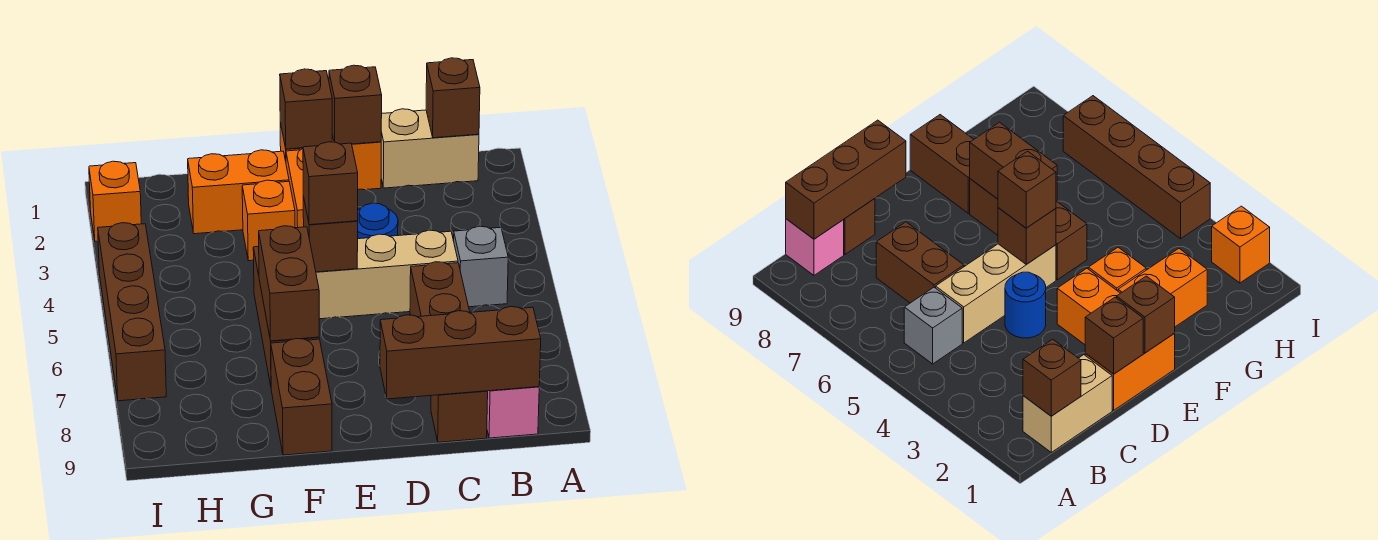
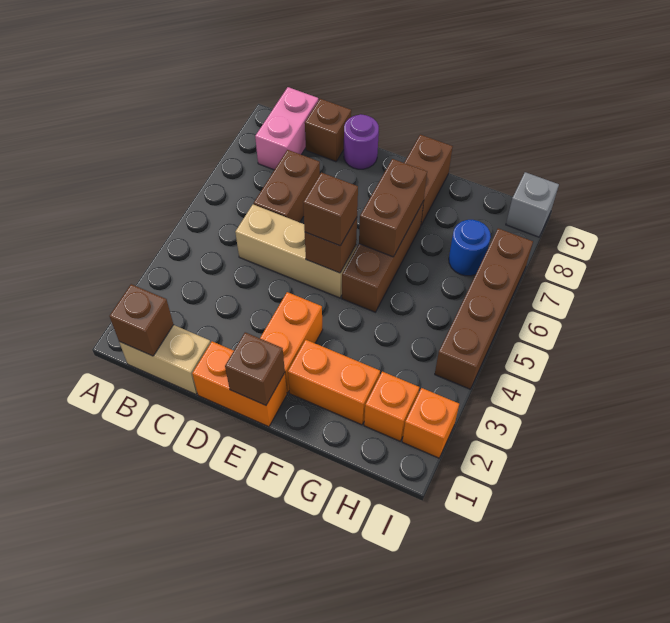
grey brick B5 level 1 -> grey brick I9 level 1
pink brick B9 level 1 -> pink brick B8:B9 level 1
brown brick B9:D9 level 2 -> none
brown brick D1 level 2 -> none
blue round brick D4 level 1 -> blue round brick H7 level 1
none -> purple round brick D9 level 1
orange brick F3 level 1 -> orange brick H2 level 1

